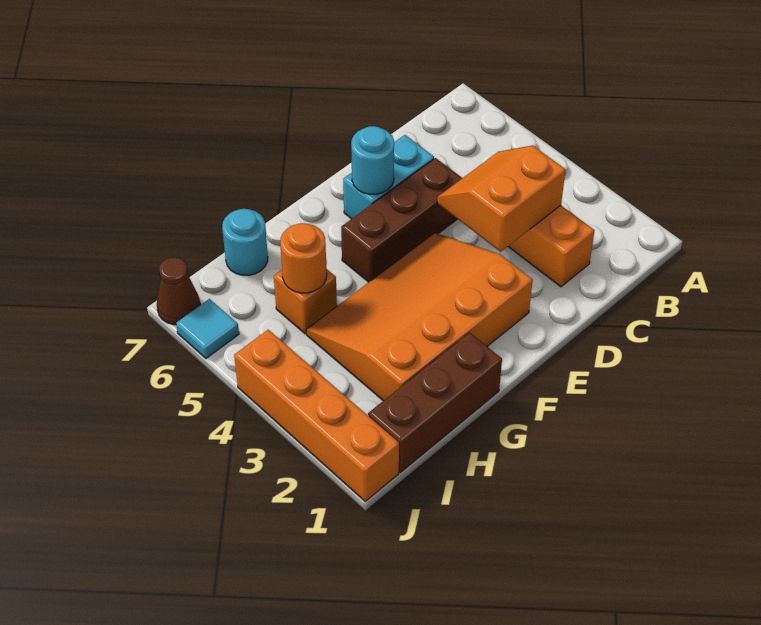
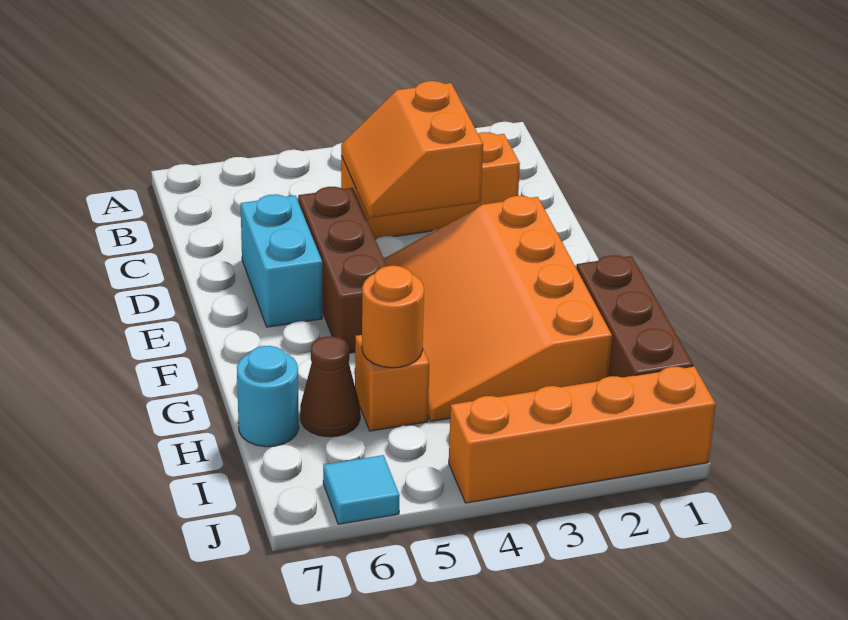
cyan round brick E6 level 2 -> none
brown cone J7 level 1 -> brown cone H6 level 1

